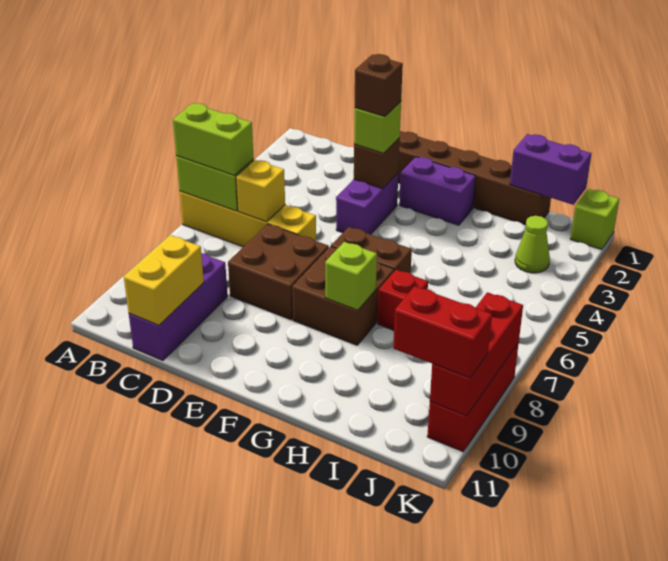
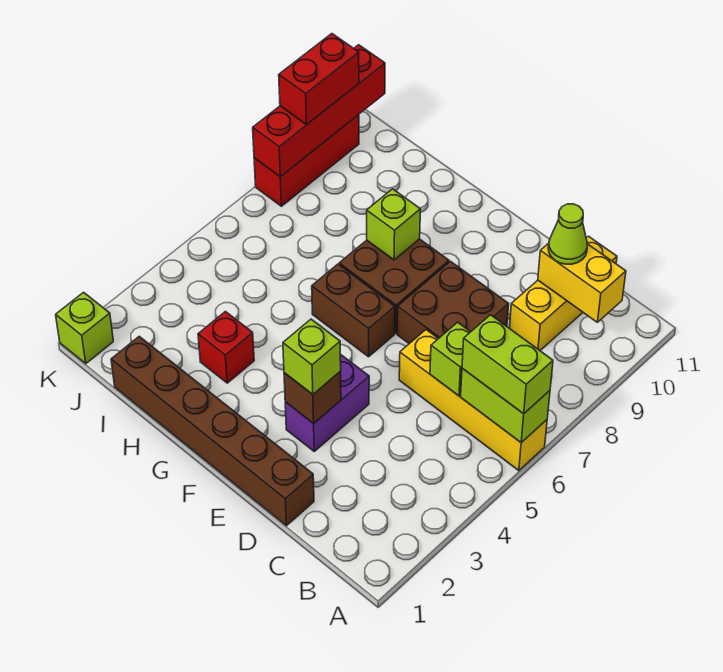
yellow brick C6 level 2 -> lime brick C6 level 2
purple brick C9:C11 level 1 -> yellow brick C9:C11 level 1
yellow brick C10:C11 level 2 -> yellow brick B10:C10 level 2
brown brick E3 level 4 -> none
purple brick F2:G2 level 1 -> none
red brick H7 level 1 -> red brick H3 level 1
purple brick I1:J1 level 2 -> none
lime cone J3 level 1 -> lime cone C10 level 3
red brick J10:K10 level 3 -> red brick K9:K10 level 3
red brick K8:K10 level 2 -> red brick K8:K11 level 2

